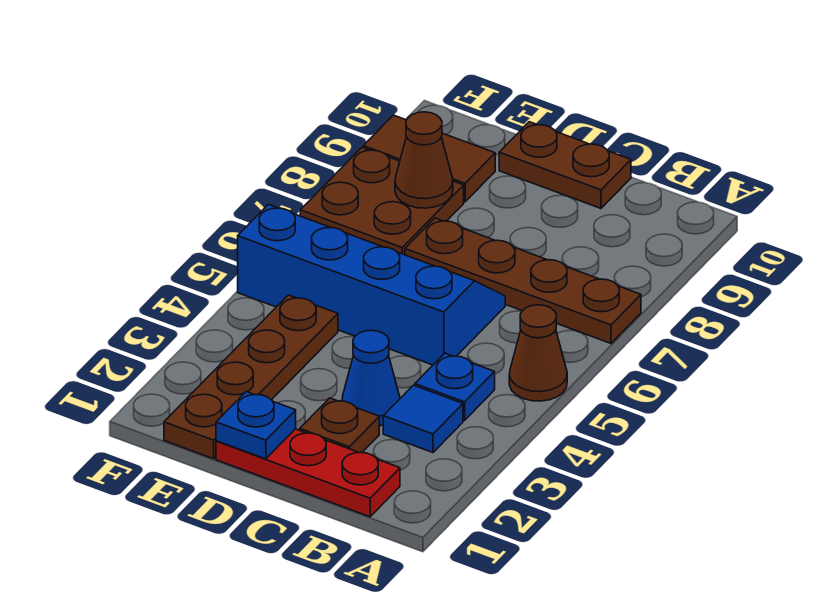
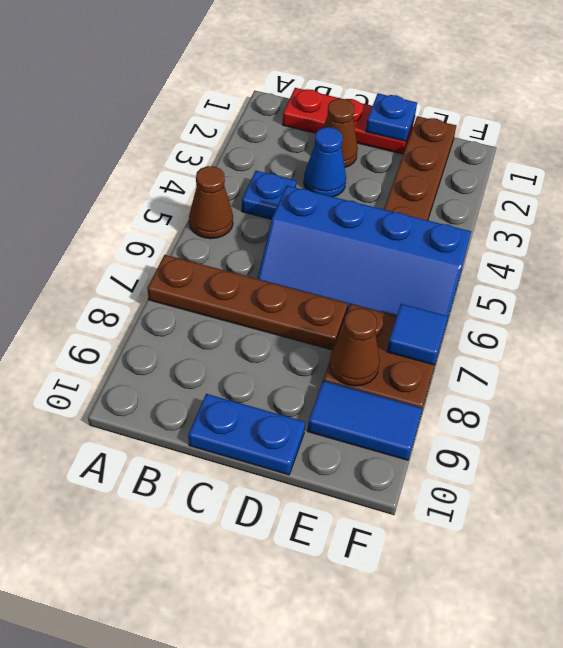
blue tile B3 level 1 -> blue tile F7 level 2
brown plate C2 level 1 -> brown cone C2 level 1
brown plate C10:D10 level 1 -> blue plate C10:D10 level 1
brown tile E9:F9 level 1 -> blue tile E9:F9 level 1

